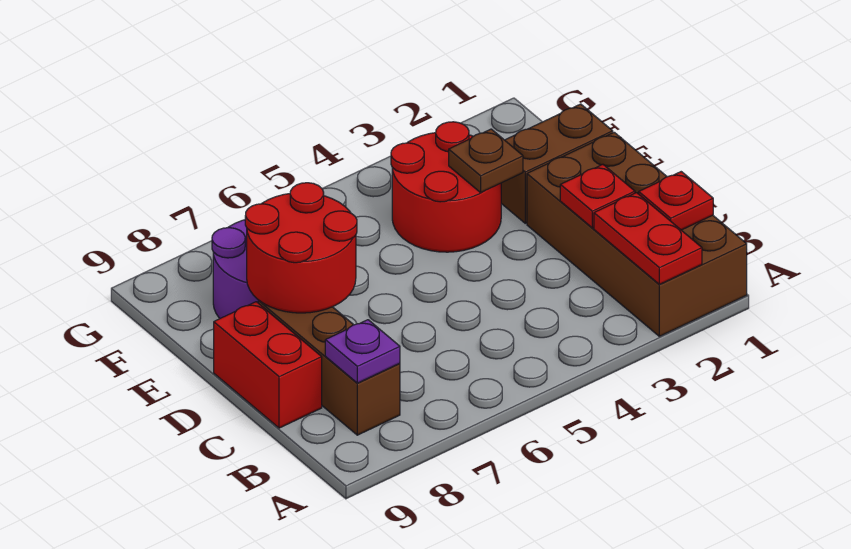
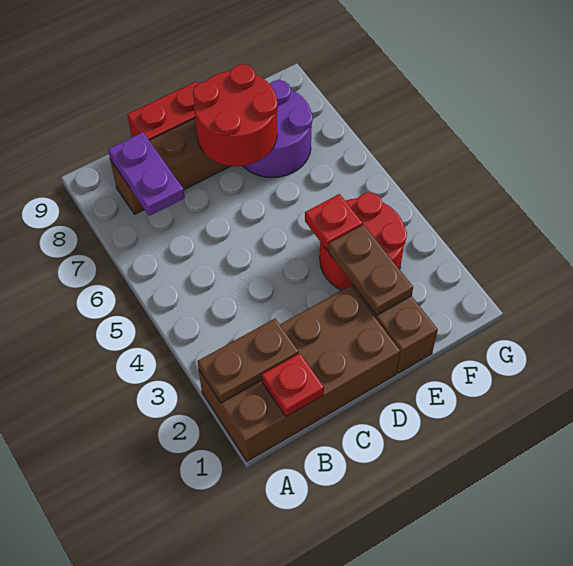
red plate A2:B2 level 2 -> brown plate A2:B2 level 2
purple plate B8 level 2 -> purple plate B7:B8 level 2
red plate C2 level 2 -> red plate E4 level 2
brown plate E3 level 2 -> brown plate E2:E3 level 2

